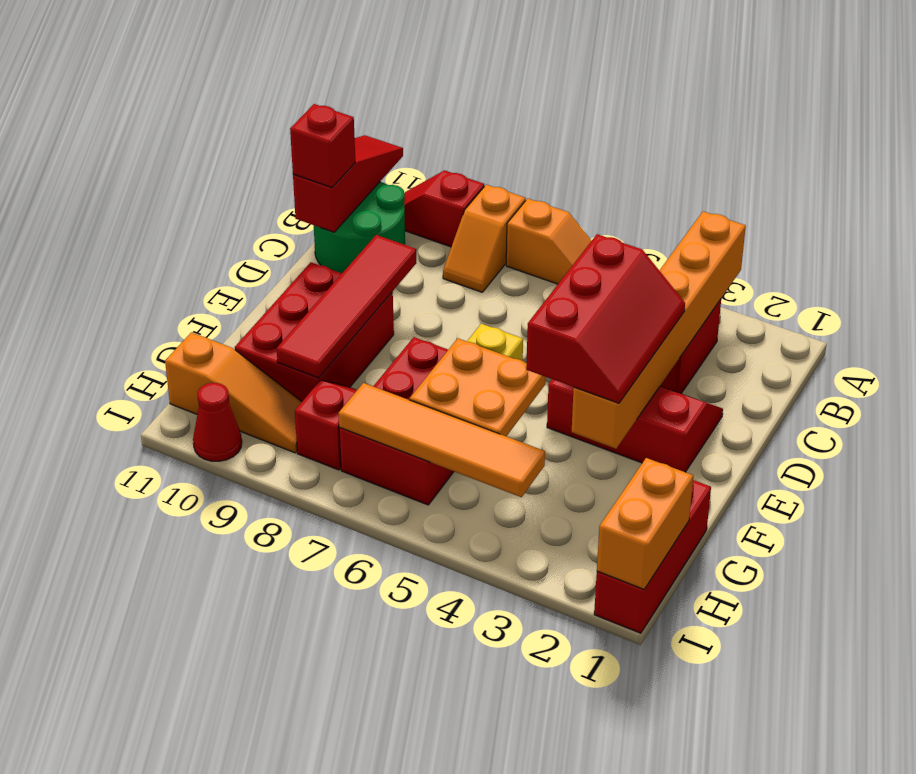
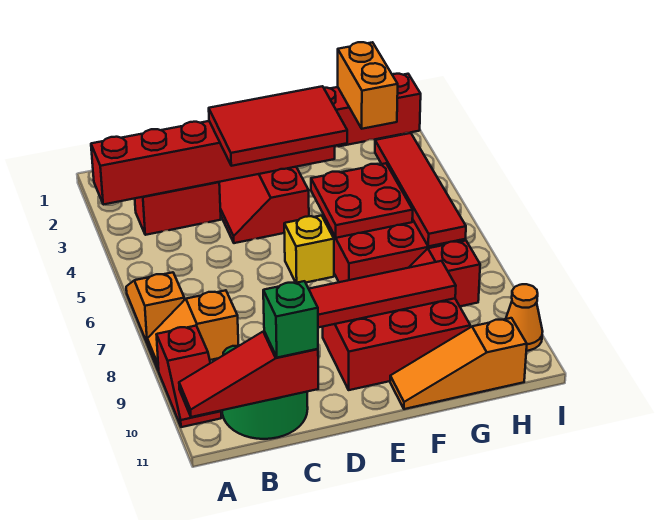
orange brick A3:F3 level 2 -> red brick A3:F3 level 2
orange slope A8:B8 level 1 top A -> orange slope A8:B8 level 1 top B
red brick C11 level 3 -> green brick C11 level 3
red slope D3:F4 level 3 top 4 -> red tile D3:F4 level 3
orange plate F5:G6 level 2 -> red plate F5:G6 level 2
orange brick H1:I1 level 2 -> orange brick H1:H2 level 2
orange tile H4:H7 level 2 -> red tile H4:H7 level 2
orange slope H9:H11 level 1 top 11 -> orange slope F11:H11 level 1 top H
red cone I10 level 1 -> orange cone I10 level 1

